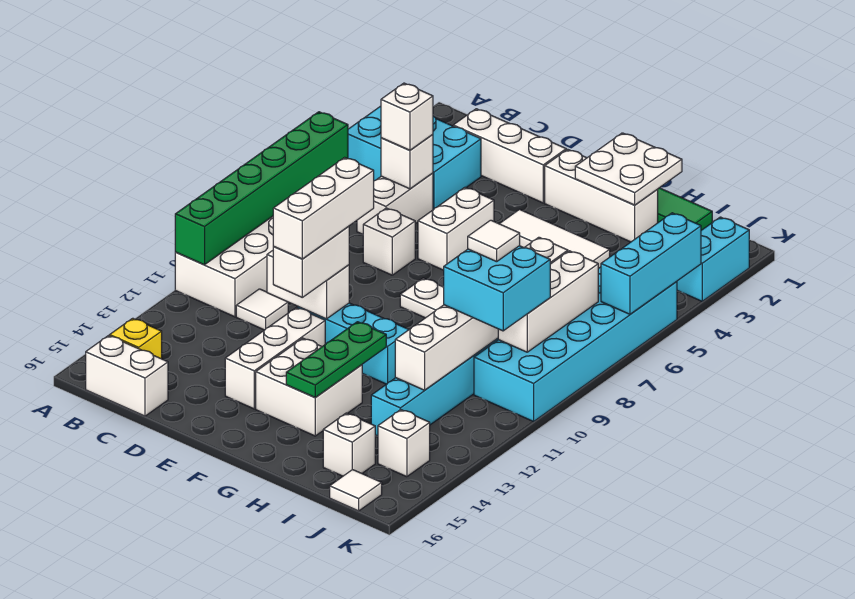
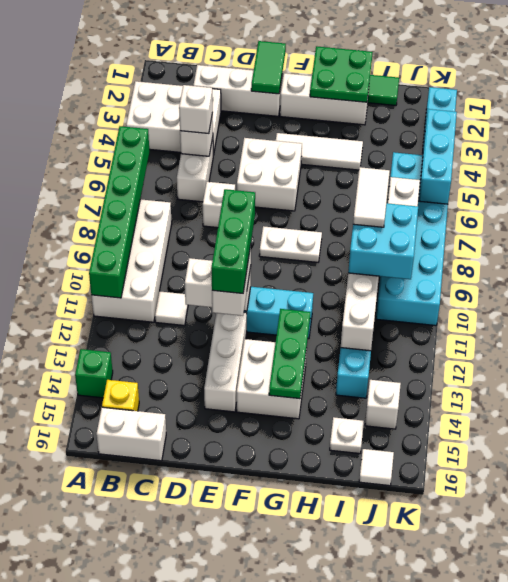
cyan brick A3:C4 level 1 -> white brick A3:C4 level 1
none -> green brick A14 level 1
none -> green tile E1:E2 level 2
white brick E5:E6 level 1 -> white brick E5:F6 level 1
white brick E10:E12 level 4 -> green brick E10:E12 level 4
white plate G1:H2 level 2 -> green plate G1:H2 level 2
white tile I9 level 4 -> white tile I8:I9 level 4
white brick I15 level 1 -> white plate I15 level 1

